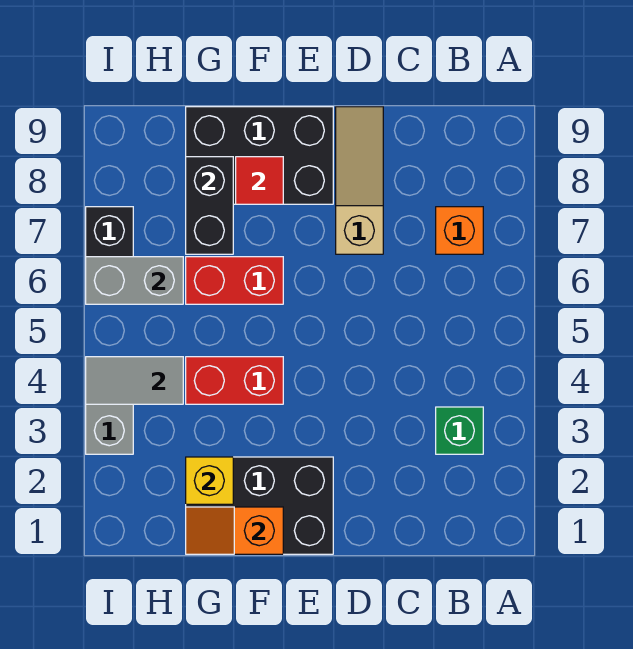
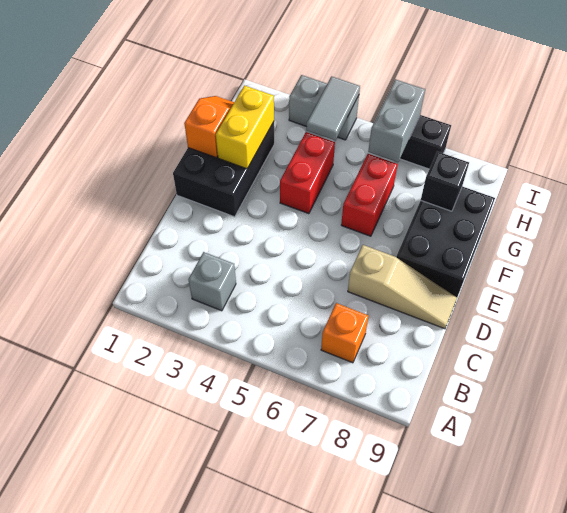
green brick B3 level 1 -> grey brick B3 level 1
red tile F8 level 2 -> none
yellow brick G2 level 2 -> yellow brick F2:G2 level 2
black brick G7:G8 level 2 -> black brick G8 level 2

